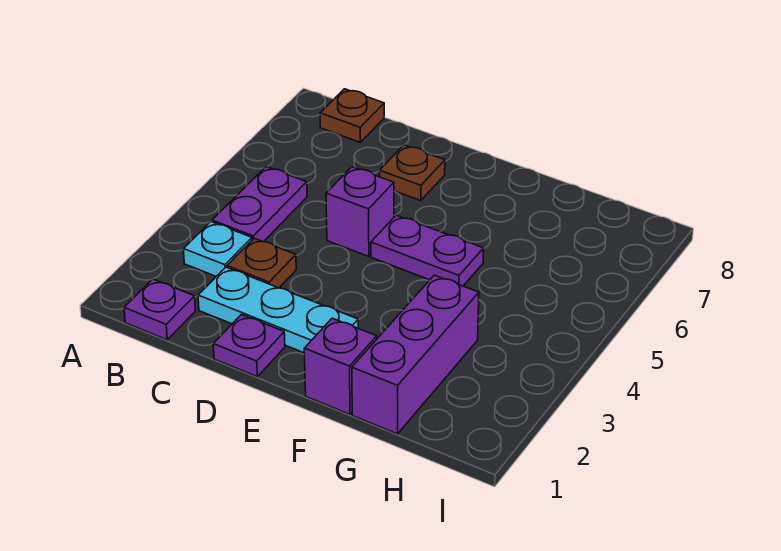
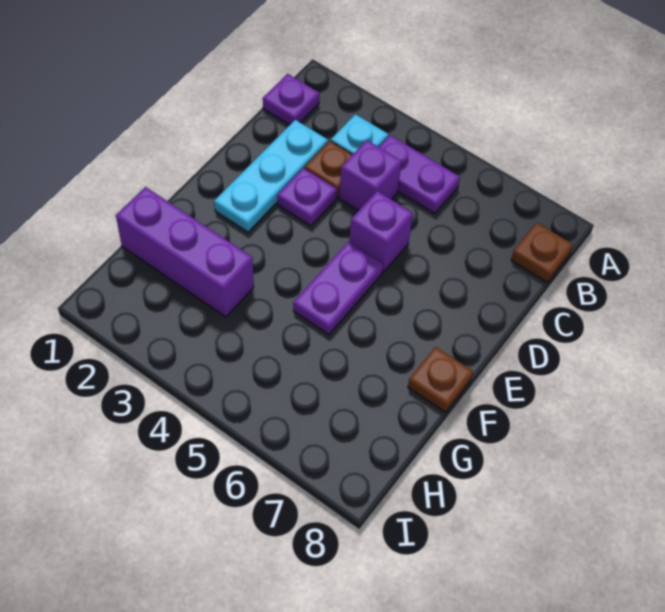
purple plate D1 level 1 -> purple plate D3 level 1
brown plate D7 level 1 -> brown plate F8 level 1
purple brick F1 level 1 -> purple brick C4 level 1

